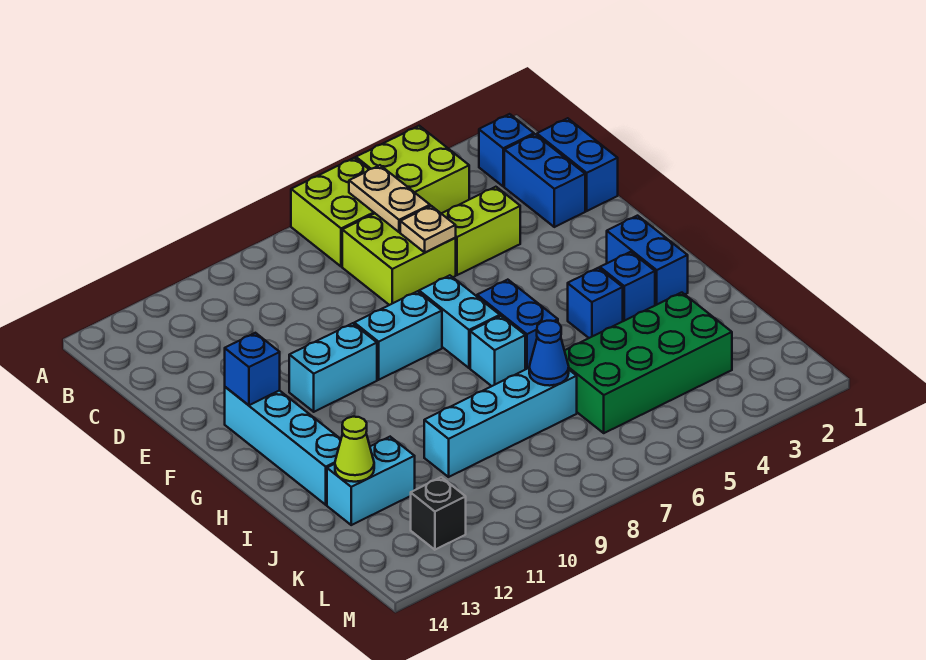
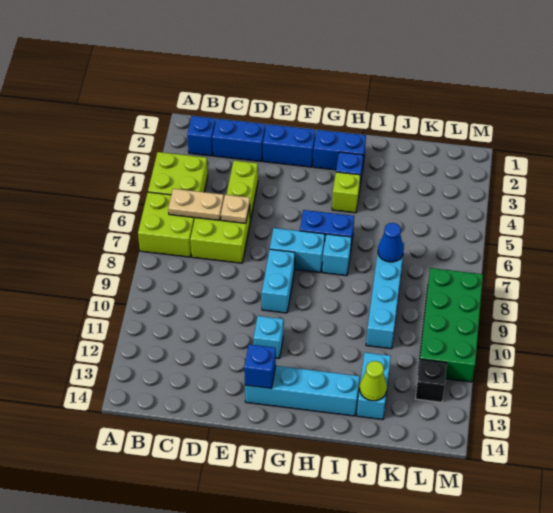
blue brick C1:D1 level 1 -> blue brick E2:F2 level 1
cyan brick F10:F11 level 1 -> cyan brick F11 level 1
blue brick H4 level 1 -> lime brick H4 level 1
green brick J3:K6 level 1 -> green brick L8:M11 level 1

